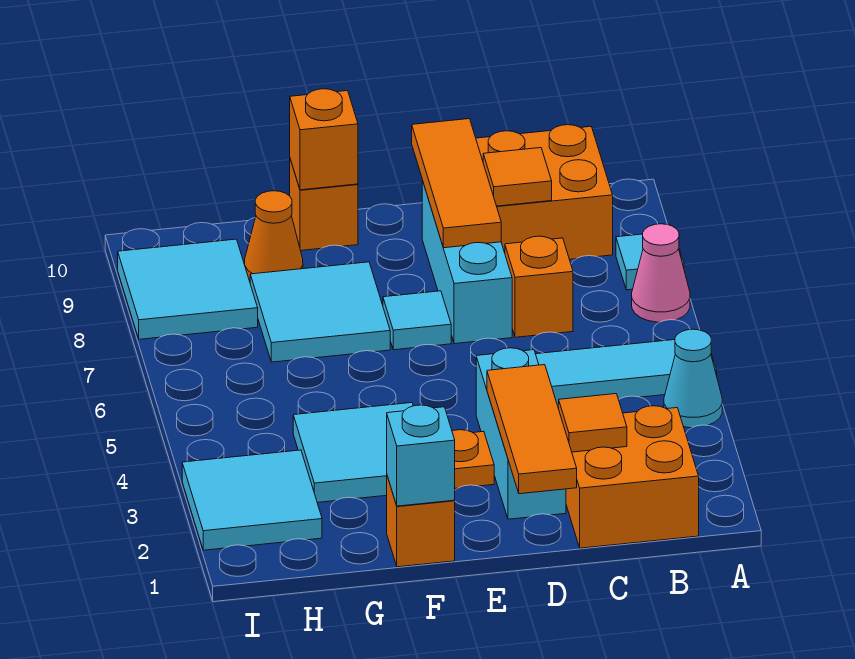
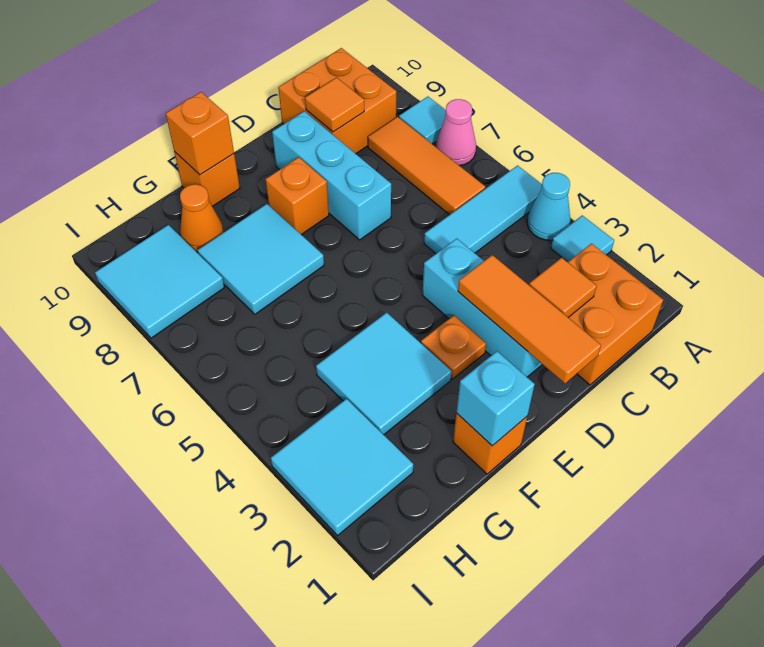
orange brick C7 level 1 -> orange brick E8 level 1
orange tile D8:D10 level 2 -> orange tile B6:B8 level 1
cyan tile E7 level 1 -> cyan tile A3 level 1

